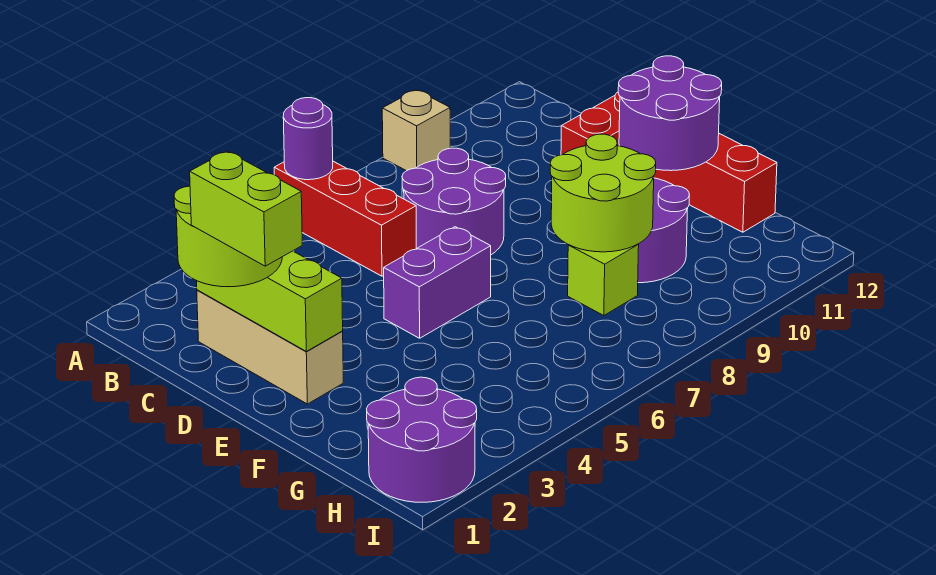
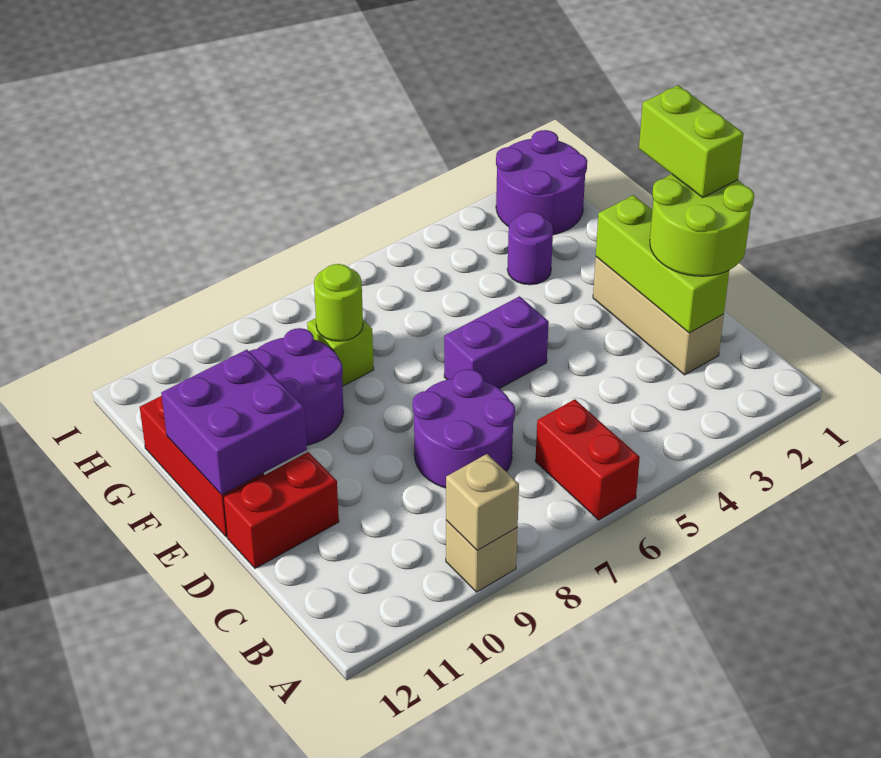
red brick A6:C6 level 1 -> red brick A6:B6 level 1
purple round brick A6 level 2 -> purple round brick G3 level 1
none -> tan brick A9 level 2
purple round brick E11:F12 level 2 -> purple brick E11:F12 level 2
lime round brick F8:G9 level 2 -> lime round brick G8 level 2

